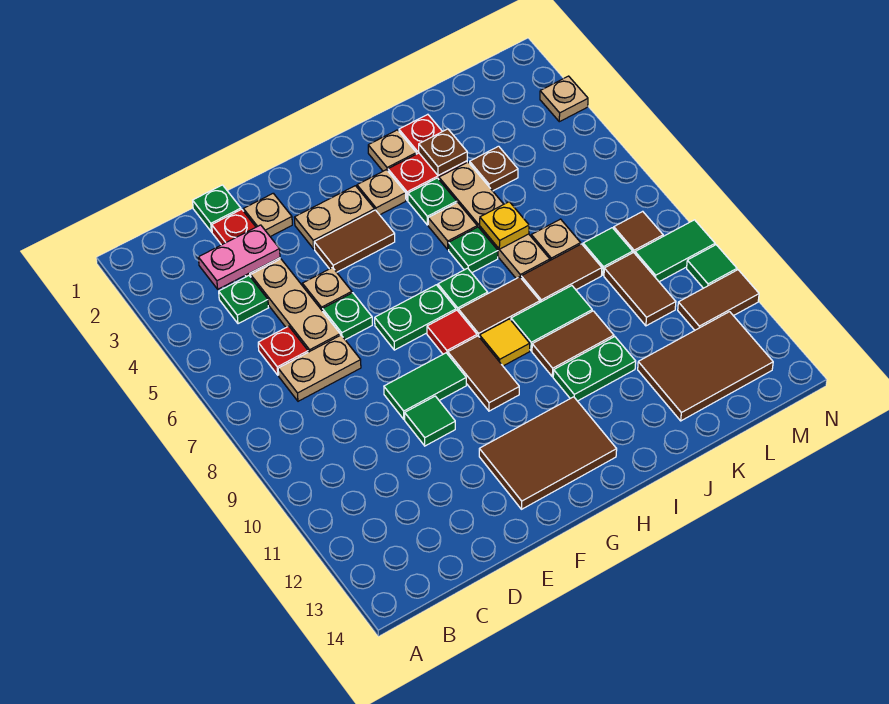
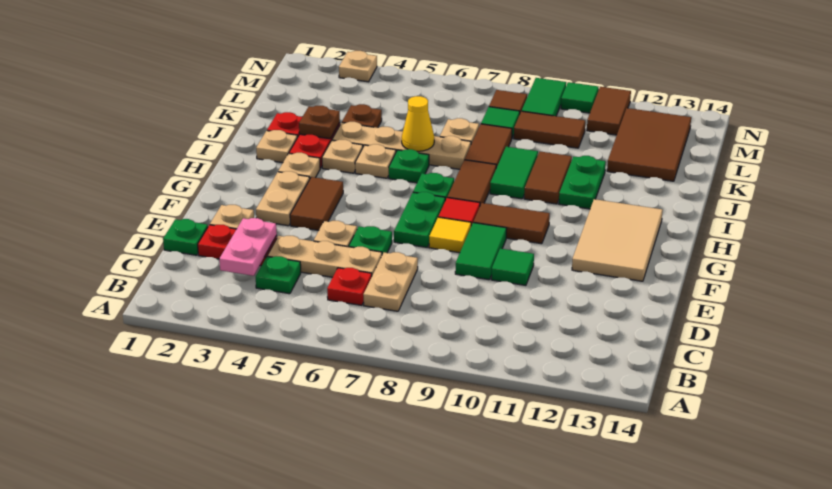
brown tile F12:H13 level 1 -> tan tile F12:H13 level 1
yellow tile H9 level 1 -> yellow tile F8 level 1
green plate I4 level 1 -> tan plate I4 level 1
yellow plate J6 level 2 -> yellow cone J6 level 2

